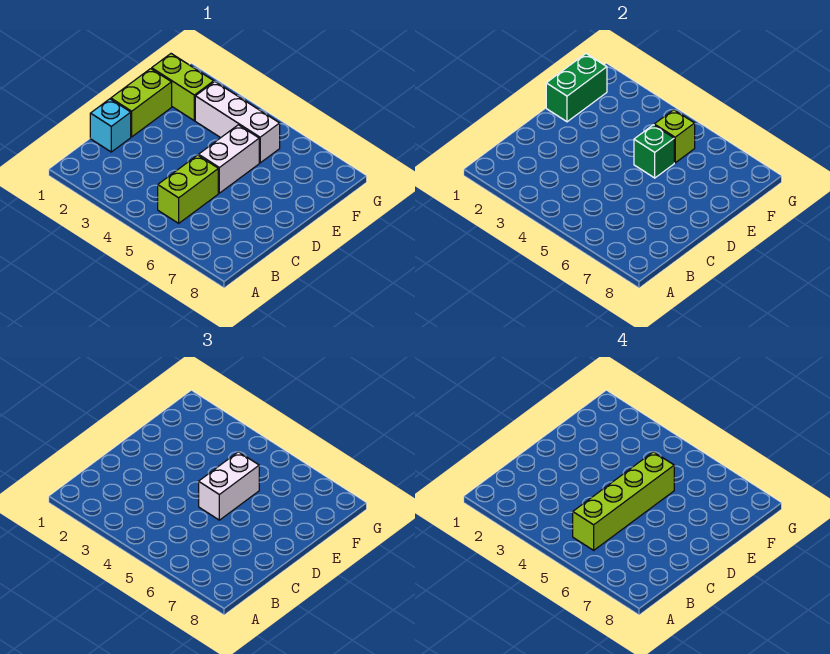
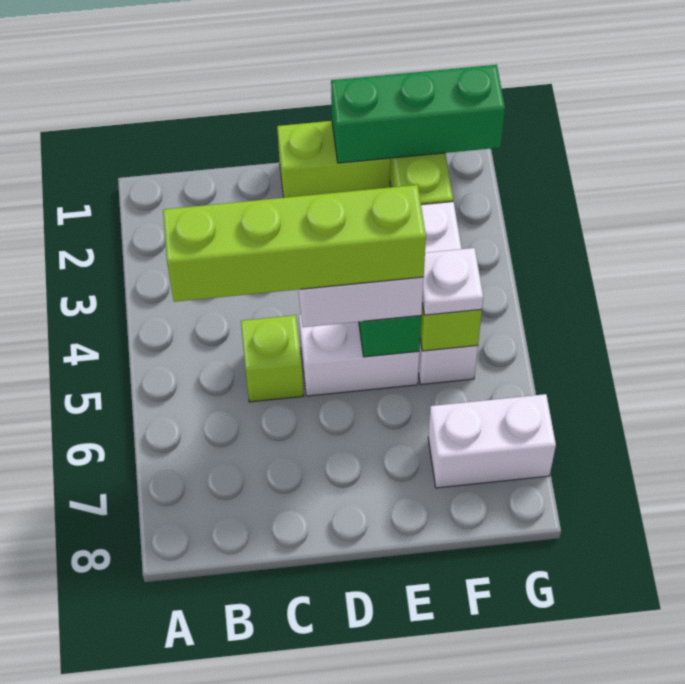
lime brick B5:C5 level 1 -> lime brick C5 level 1
cyan brick C1 level 1 -> none
green brick E1:F1 level 2 -> green brick E1:G1 level 2
none -> white plate F5 level 3
none -> white brick F7:G7 level 1

